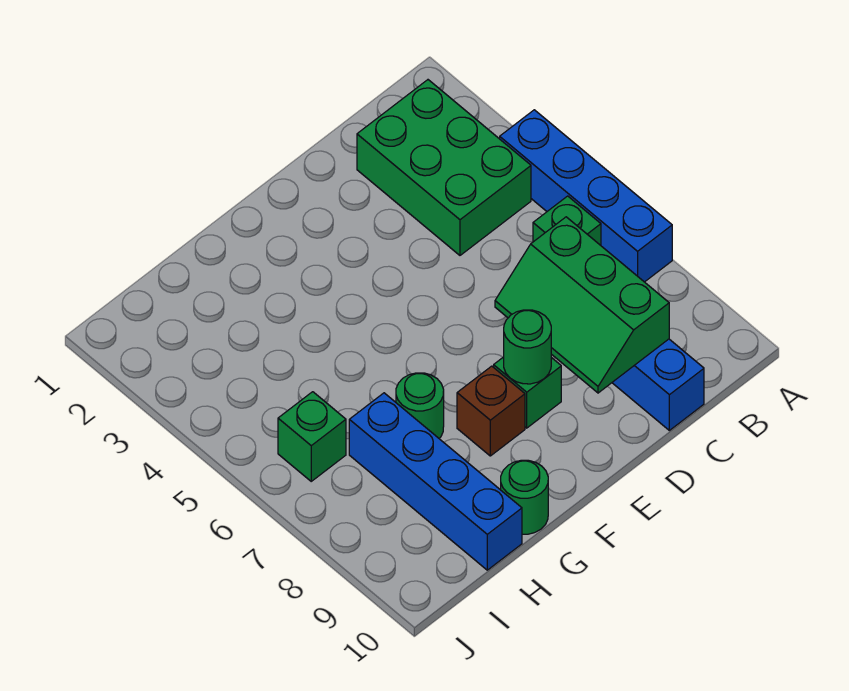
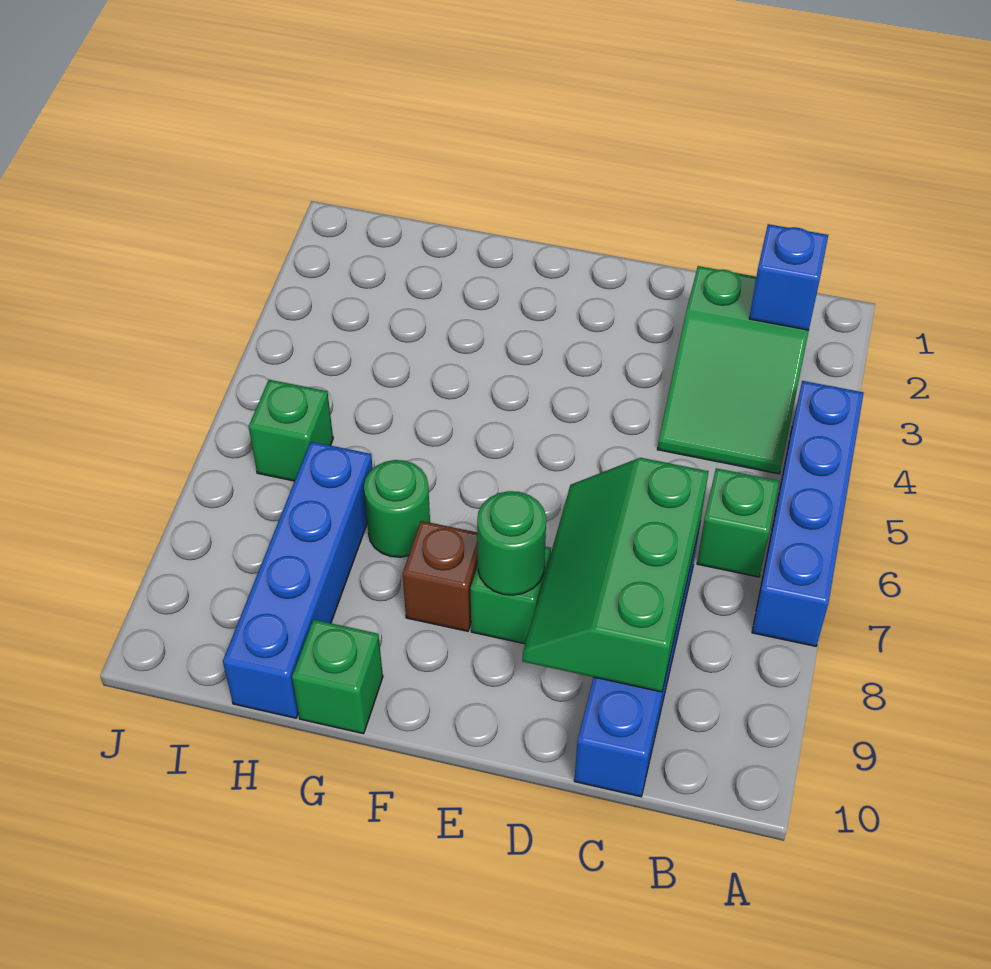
green brick B2:C4 level 1 -> green slope B2:C4 level 1 top 2
none -> blue brick B2 level 2
green round brick G10 level 1 -> green brick G10 level 1

